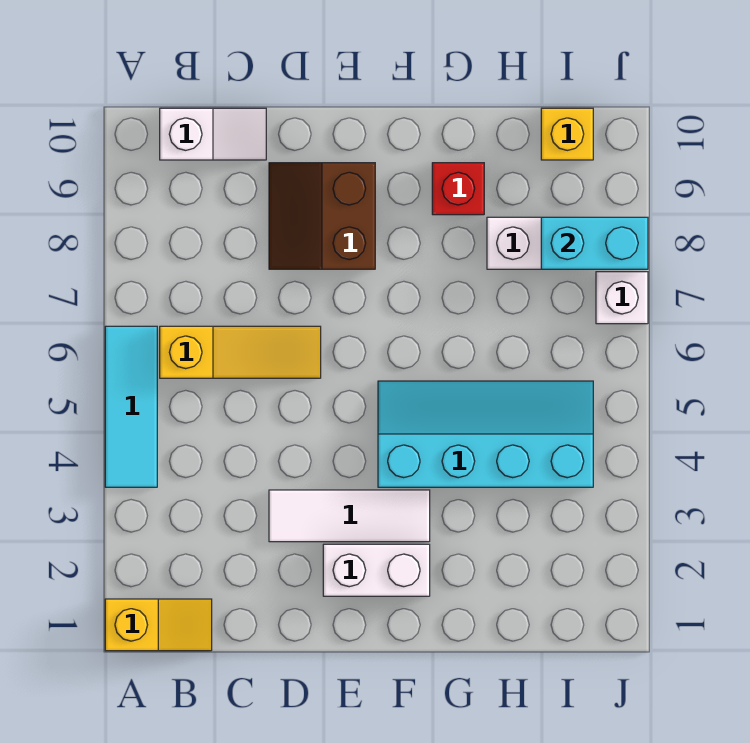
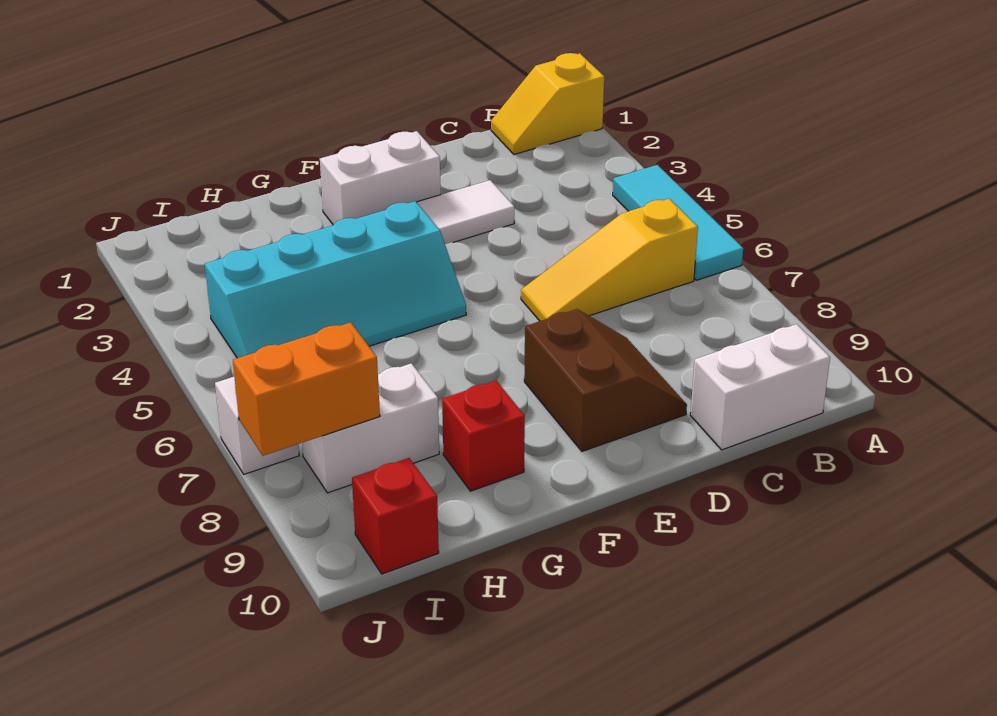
white slope B10:C10 level 1 top B -> white brick B10:C10 level 1
cyan brick I8:J8 level 2 -> orange brick I8:J8 level 2
yellow brick I10 level 1 -> red brick I10 level 1

